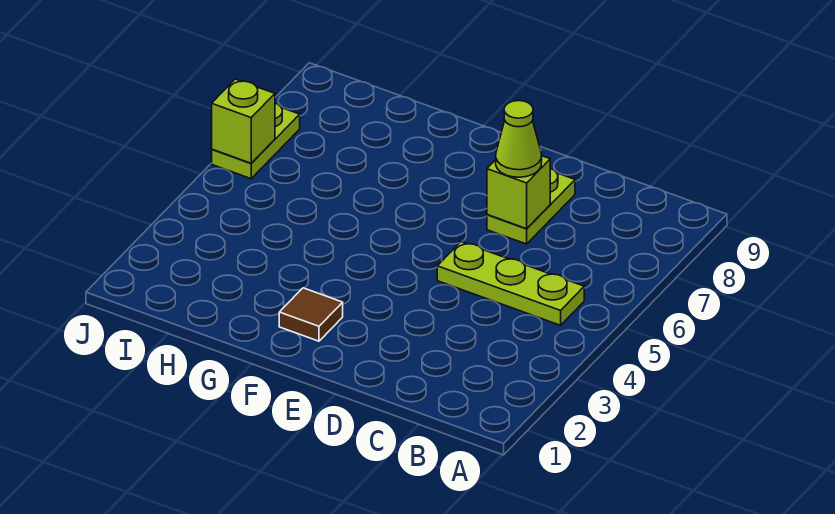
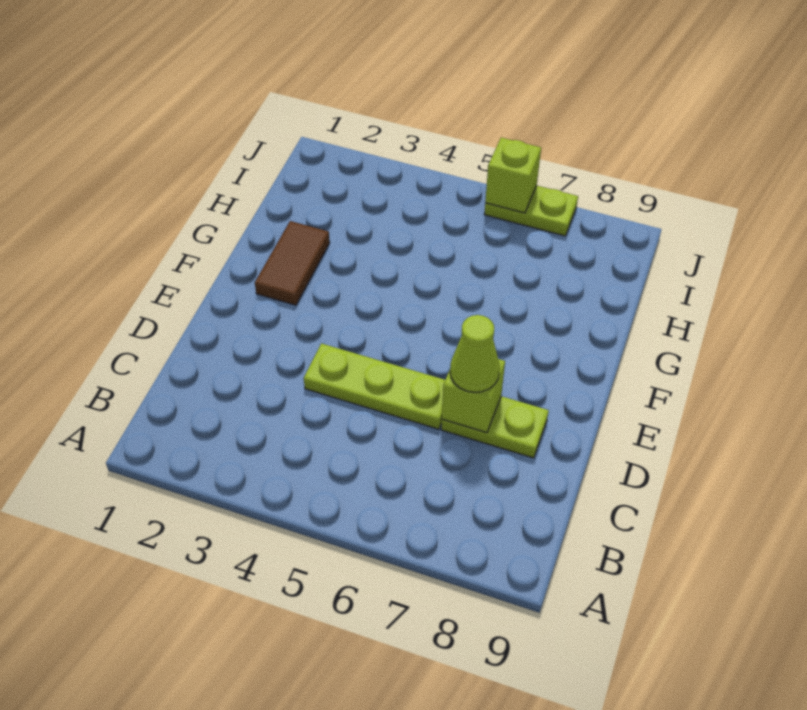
lime plate B5:D5 level 1 -> lime plate D4:D6 level 1
brown tile F2 level 1 -> brown tile F2:G2 level 1

